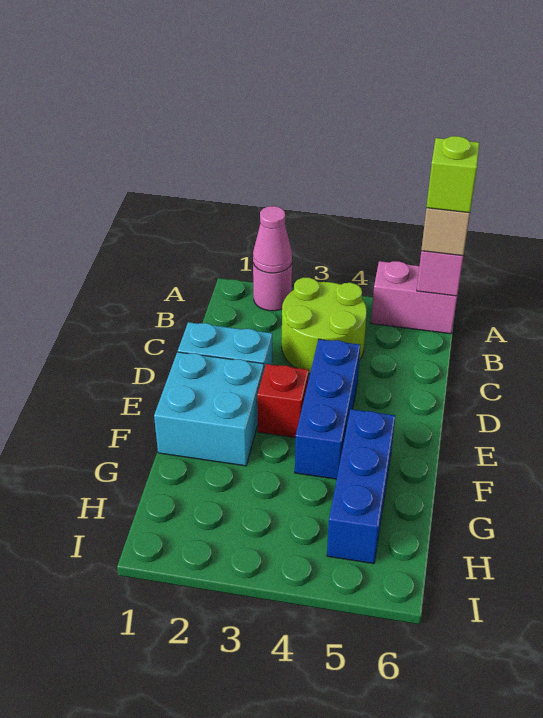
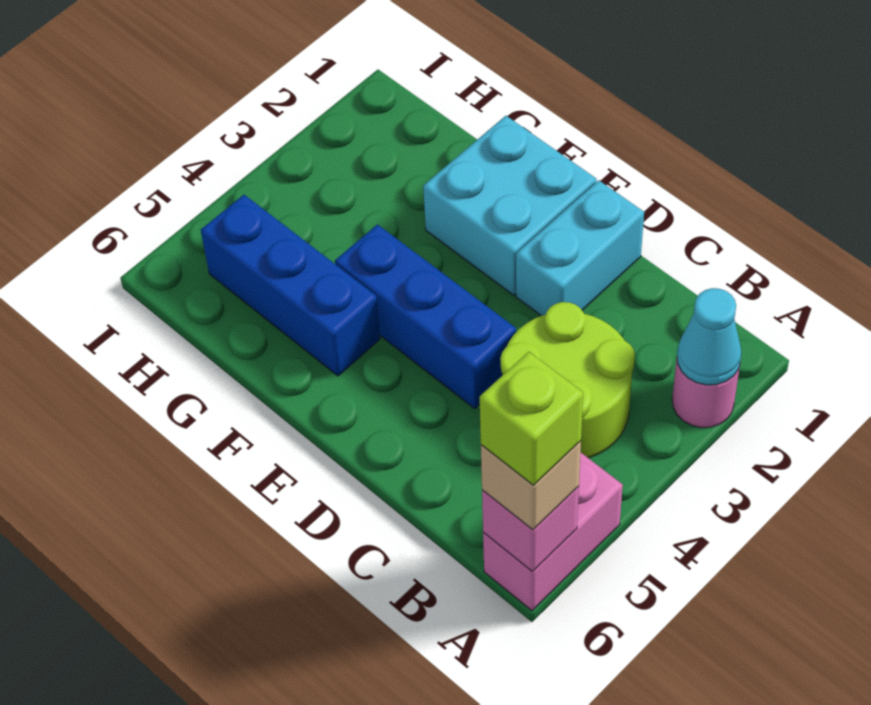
pink cone A2 level 2 -> cyan cone A2 level 2
red brick E3 level 1 -> none

